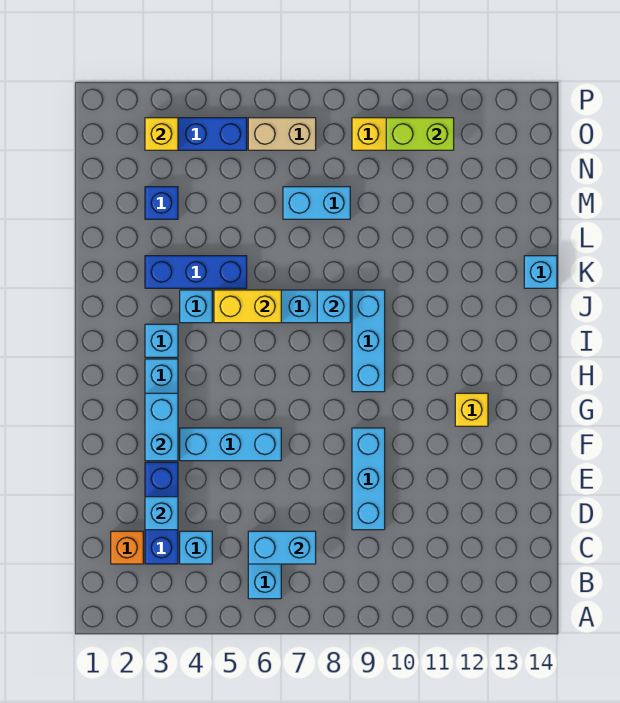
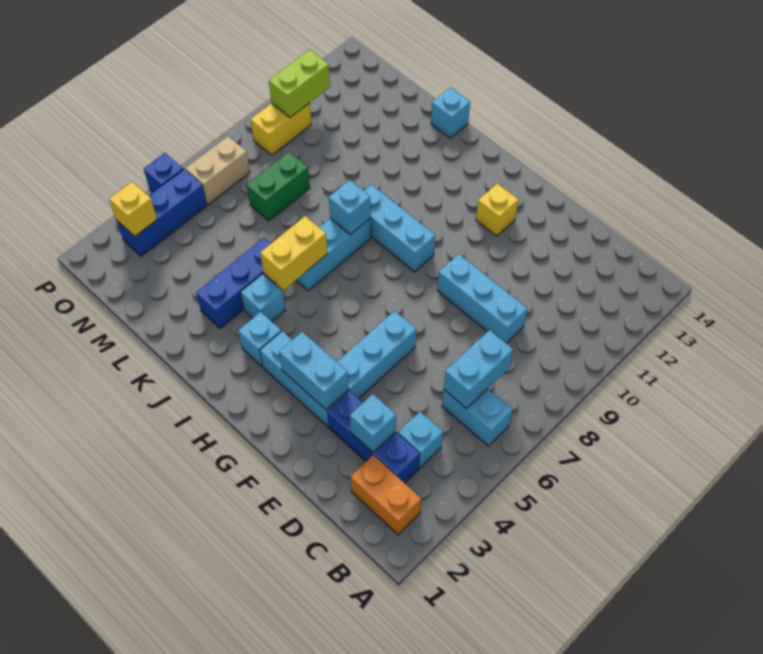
orange brick C2 level 1 -> orange brick B2:C2 level 1
blue brick M3 level 1 -> blue brick P5 level 1
cyan brick M7:M8 level 1 -> green brick M7:M8 level 1

